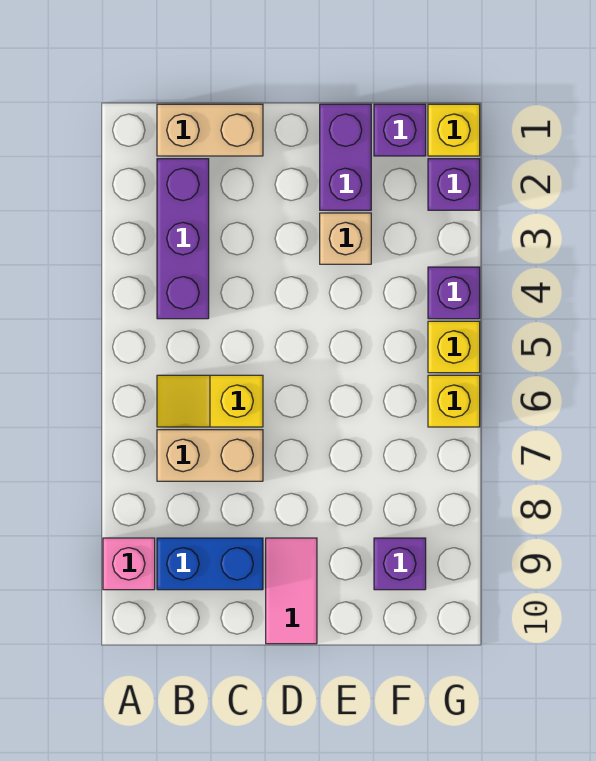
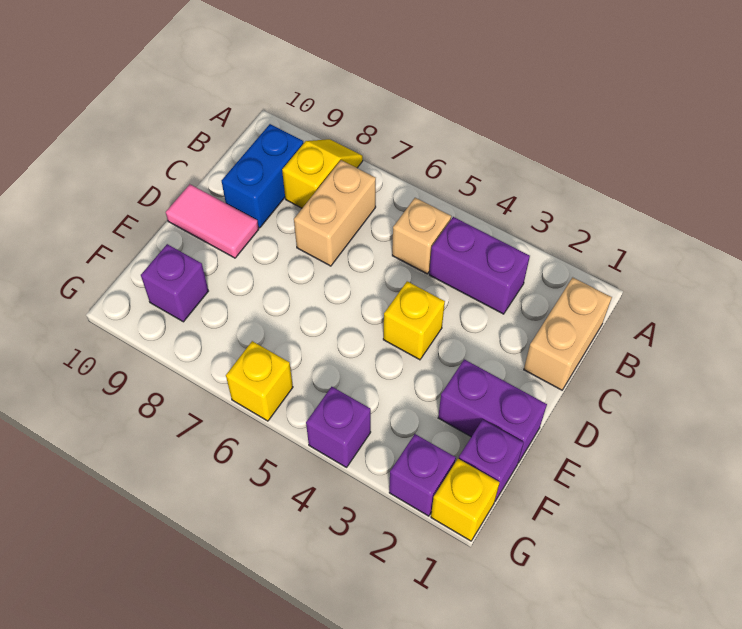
pink brick A9 level 1 -> none
purple brick B2:B4 level 1 -> purple brick B3:B4 level 1
yellow slope B6:C6 level 1 top C -> yellow slope A8:B8 level 1 top B
tan brick E3 level 1 -> tan brick B5 level 1
yellow brick G5 level 1 -> yellow brick D4 level 1

